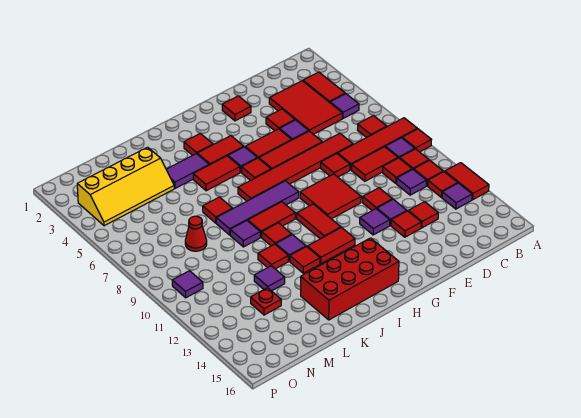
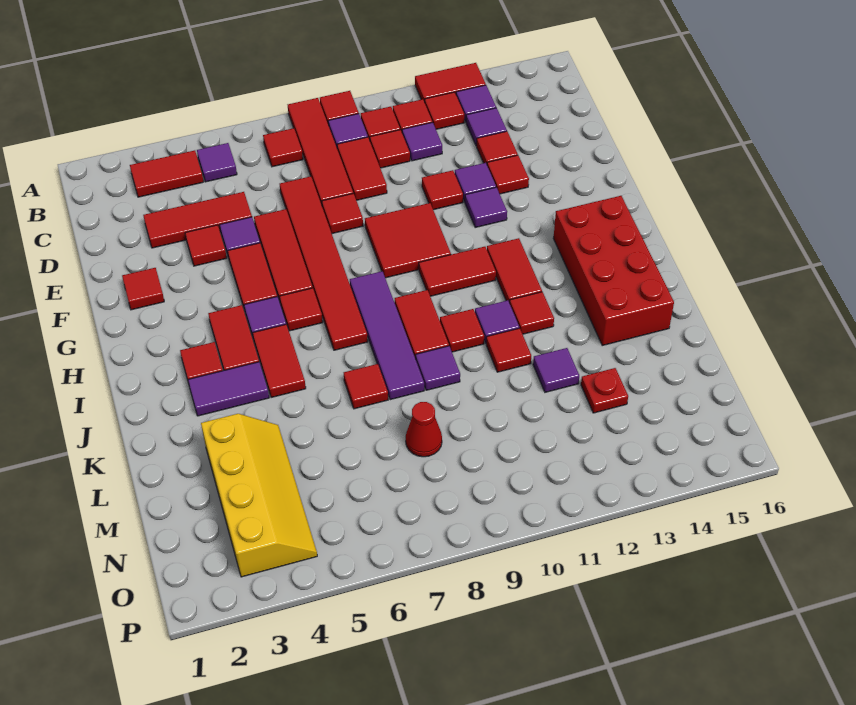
red tile C3:D5 level 1 -> red tile D3:D5 level 1
purple tile J4:K4 level 1 -> purple tile J3:J4 level 1
purple tile O10 level 1 -> purple tile C13 level 1

